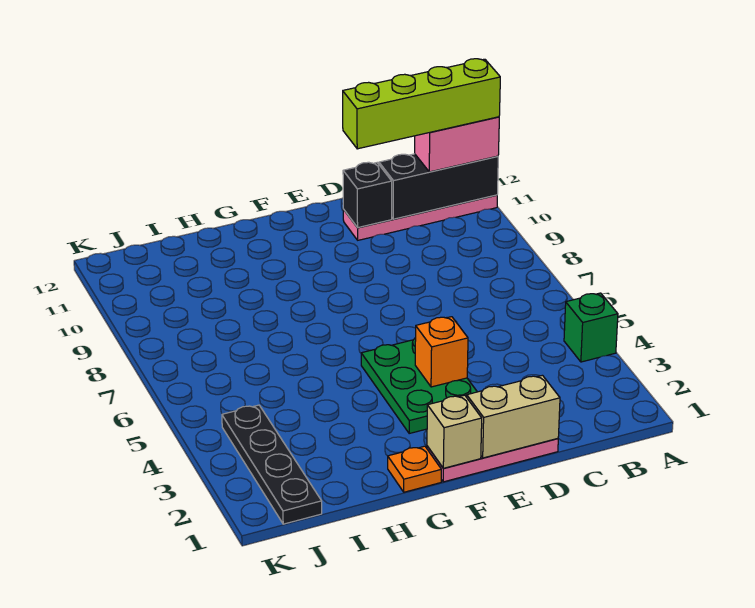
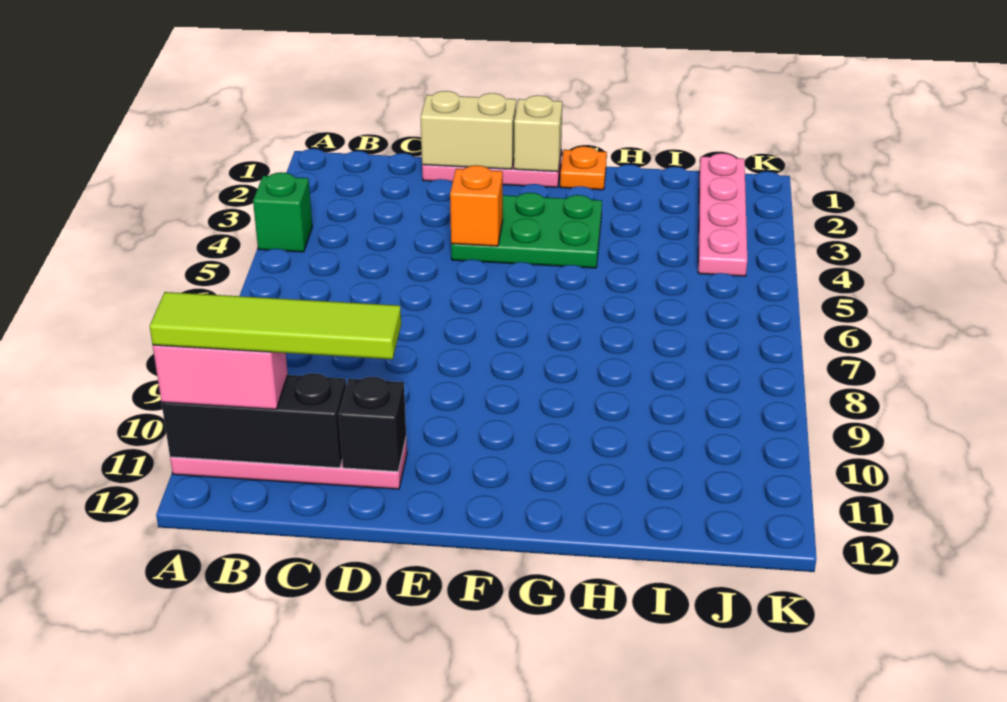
lime brick A11:D11 level 4 -> lime tile A11:D11 level 4
green plate E3:F5 level 1 -> green plate E3:G4 level 1
black plate J1:J4 level 1 -> pink plate J1:J4 level 1

